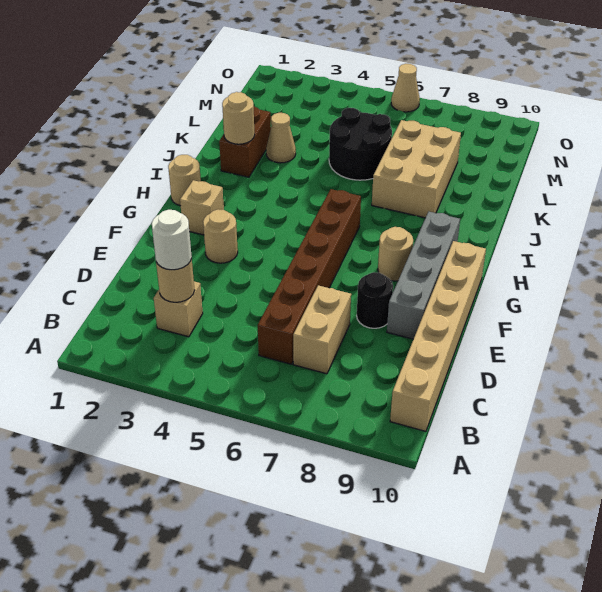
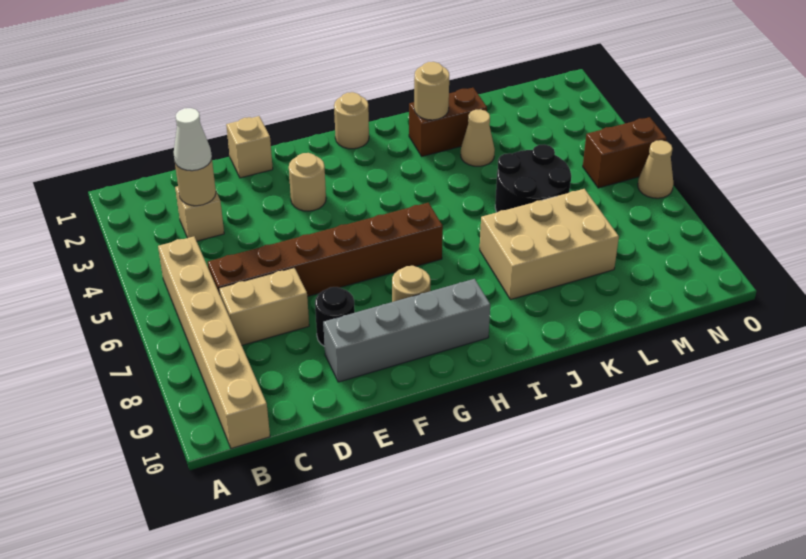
tan brick B10:G10 level 1 -> tan brick B5:B10 level 1
white round brick C3 level 3 -> white cone C3 level 3
tan brick G2 level 1 -> tan brick E1 level 1
none -> brown brick N5:O5 level 1

